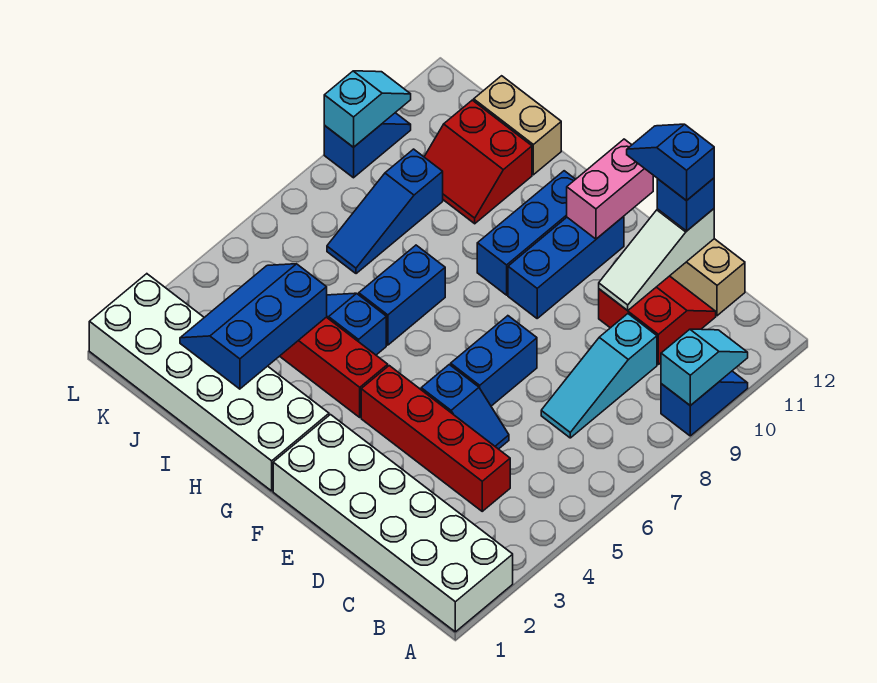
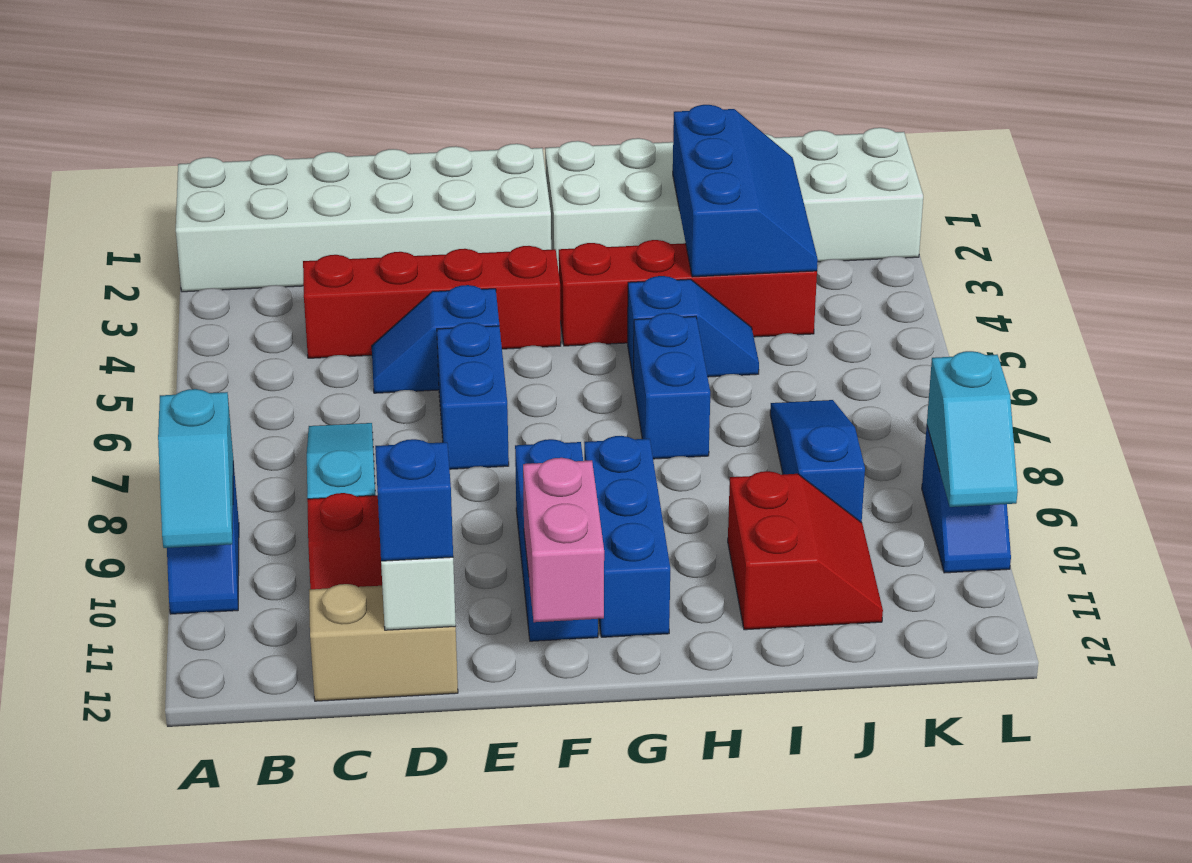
blue slope D12:E12 level 4 top D -> none
red slope I10:J11 level 1 top 11 -> red slope I10:J11 level 1 top I
tan brick I12:J12 level 1 -> none

